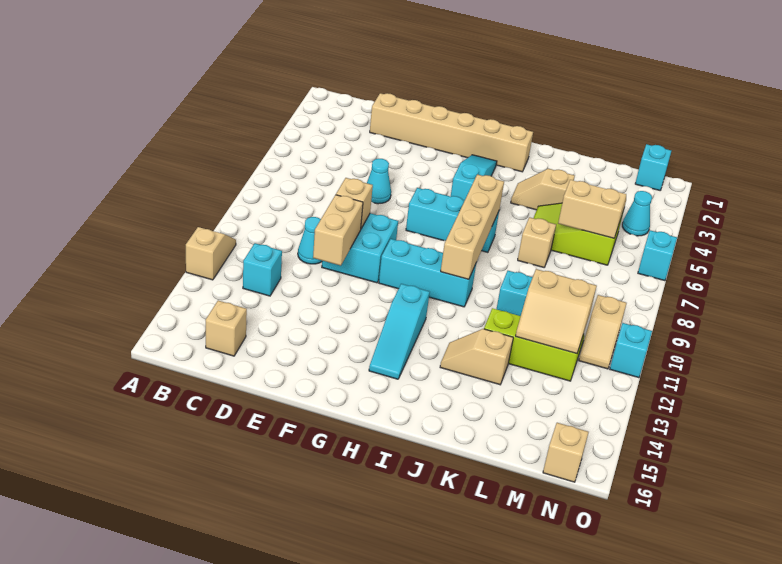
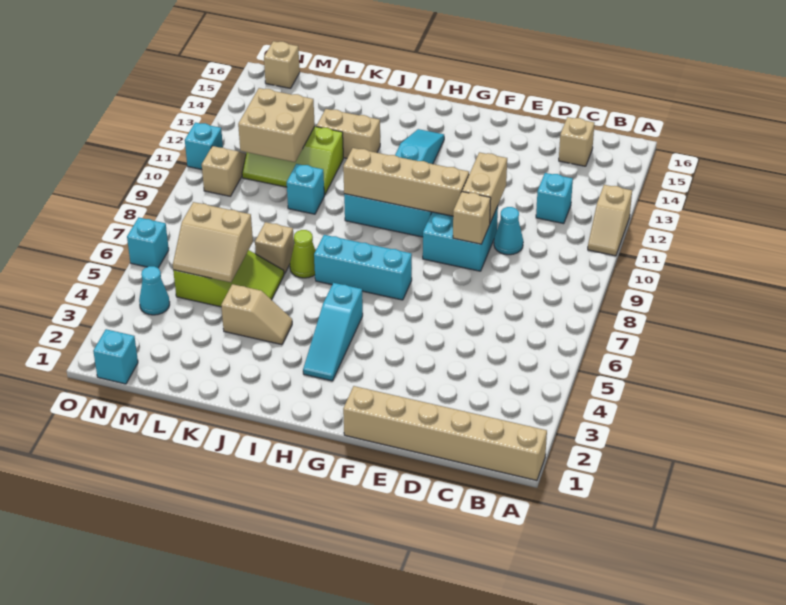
tan brick D2:I2 level 1 -> tan brick A1:F1 level 1
cyan cone E6 level 1 -> none
tan brick I7:I10 level 2 -> tan brick F10:I10 level 2
none -> lime cone J7 level 1
tan slope J13:K13 level 1 top K -> tan brick J13:K13 level 1
tan slope L11:M12 level 2 top 11 -> tan brick L11:M12 level 2

